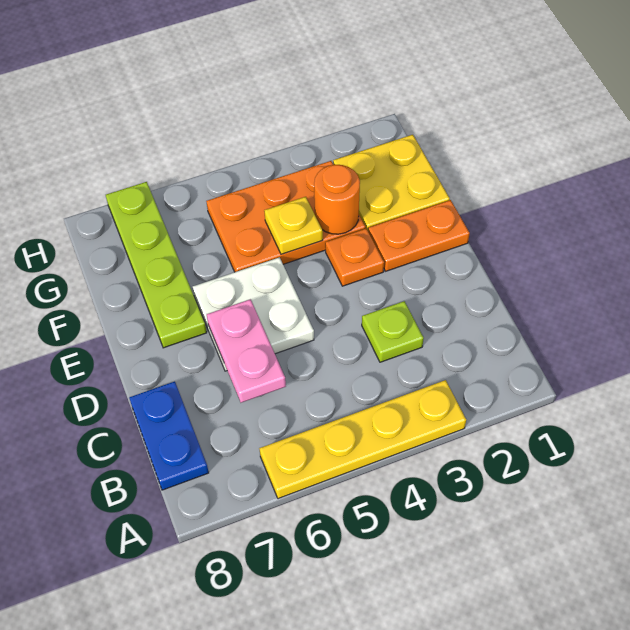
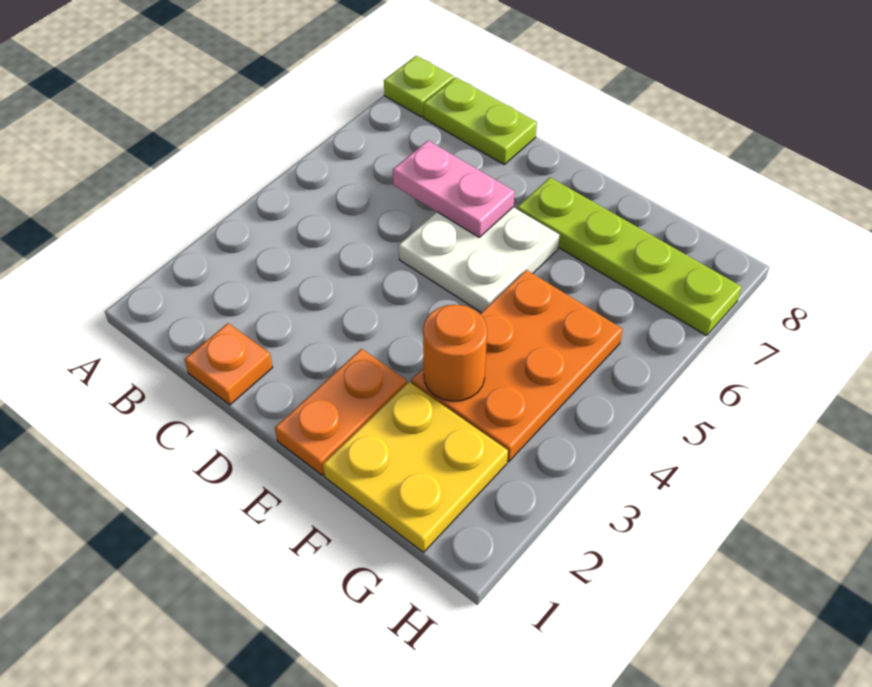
yellow plate A3:A6 level 1 -> none
blue plate B8:C8 level 1 -> lime plate B8:C8 level 1
lime plate C3 level 1 -> lime plate A8 level 1
orange plate E3 level 1 -> orange plate C1 level 1
yellow plate F4 level 2 -> none

